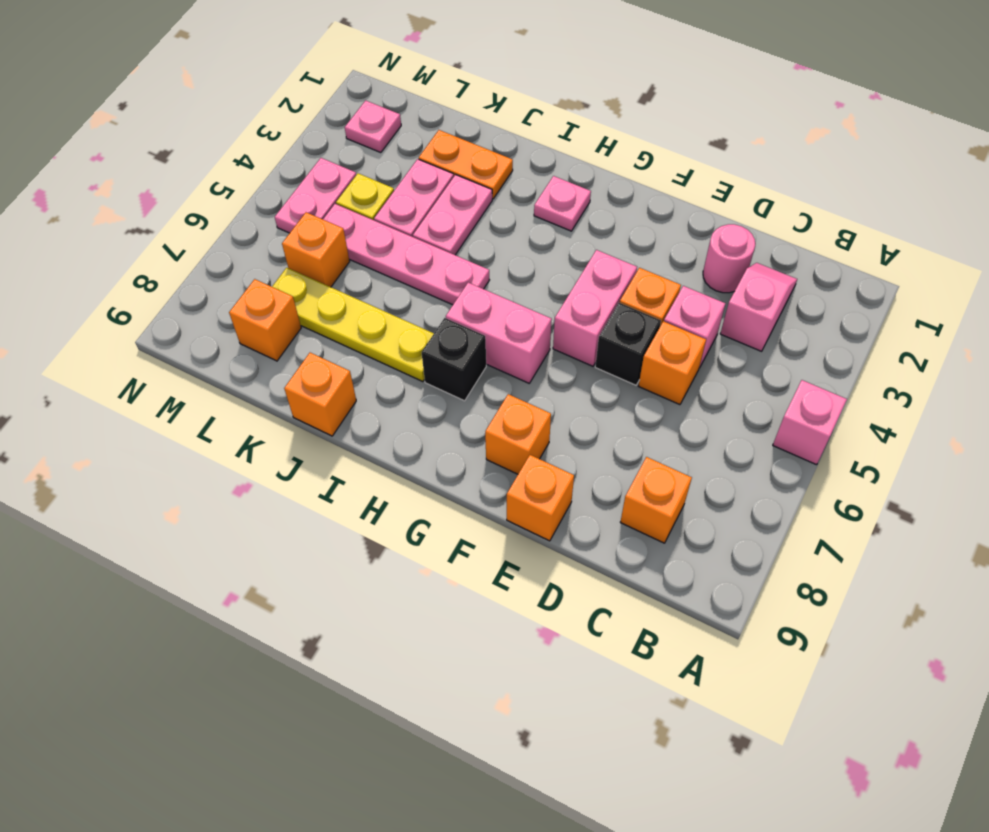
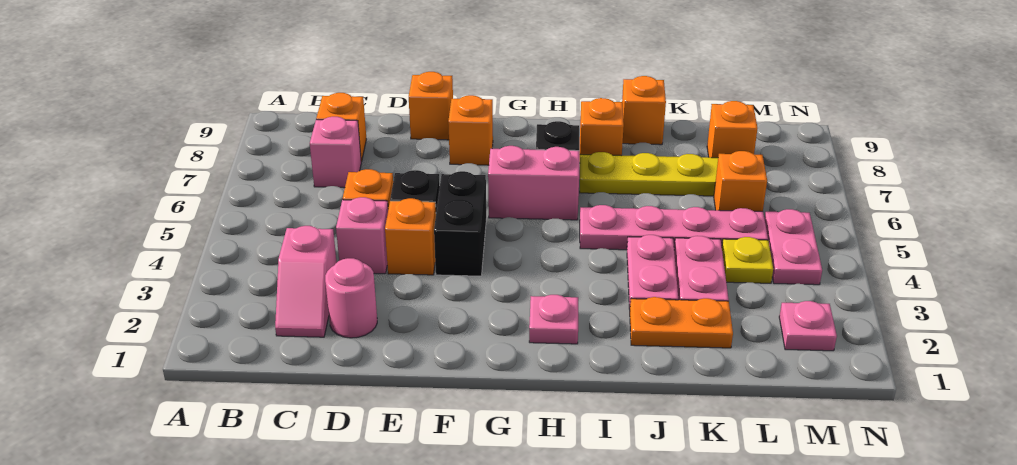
pink brick A5 level 1 -> pink brick C7 level 1
pink brick F4:F5 level 1 -> black brick F4:F5 level 1
none -> orange brick I8 level 1

